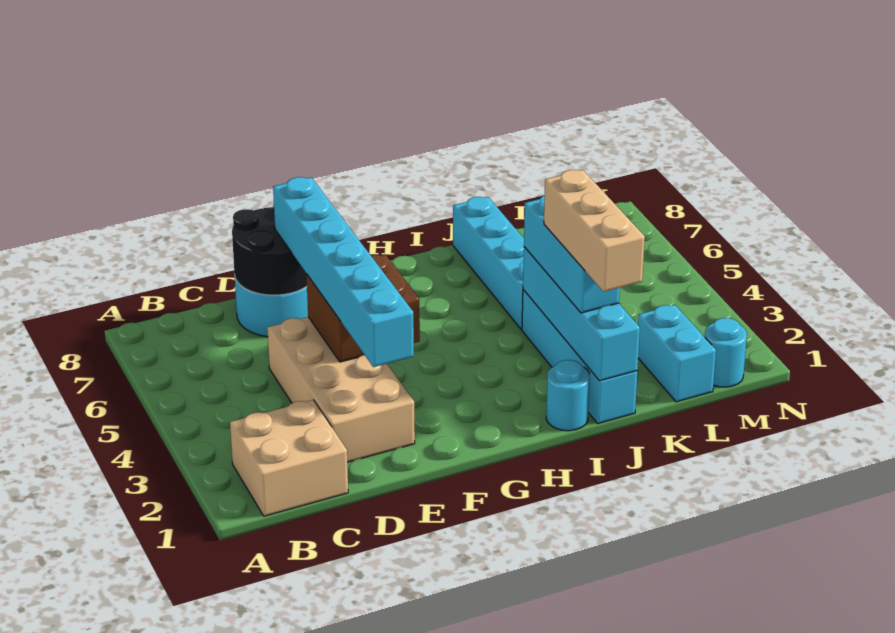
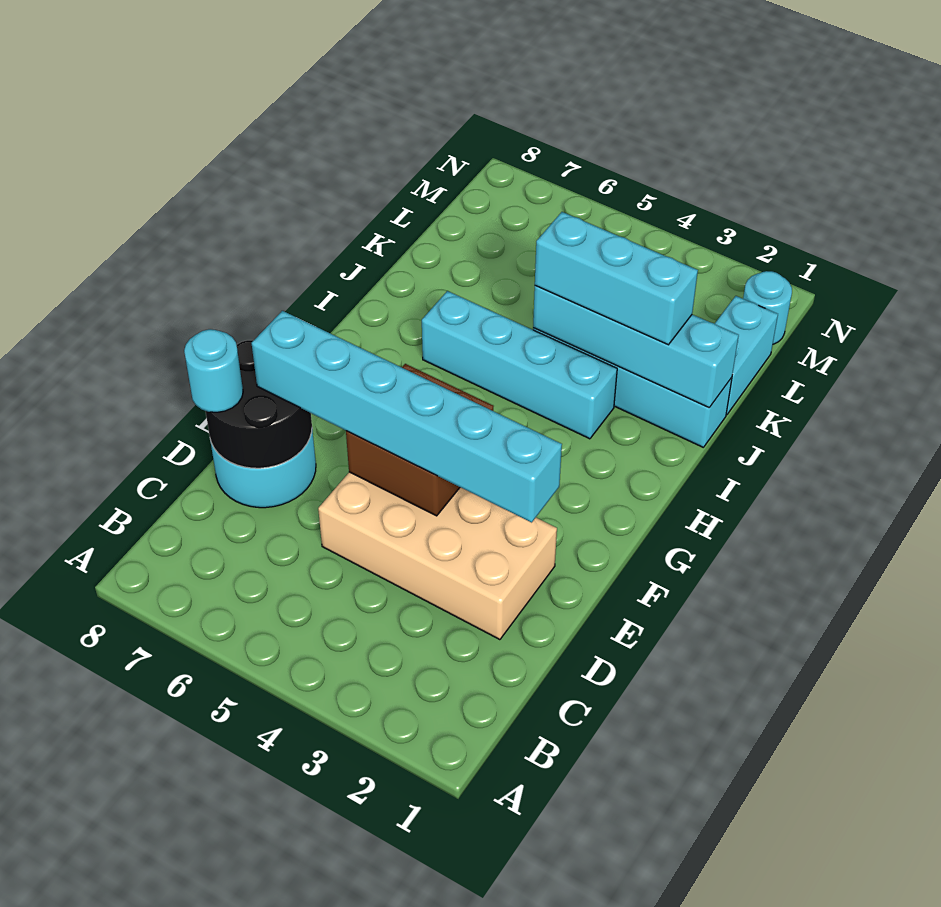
tan brick B1:C2 level 1 -> none
cyan round brick I1 level 1 -> cyan round brick D8 level 3
tan brick J1:J3 level 4 -> none
cyan brick J5:J8 level 1 -> cyan brick I3:I6 level 1
cyan brick L1:L2 level 1 -> cyan brick K1:L1 level 1

